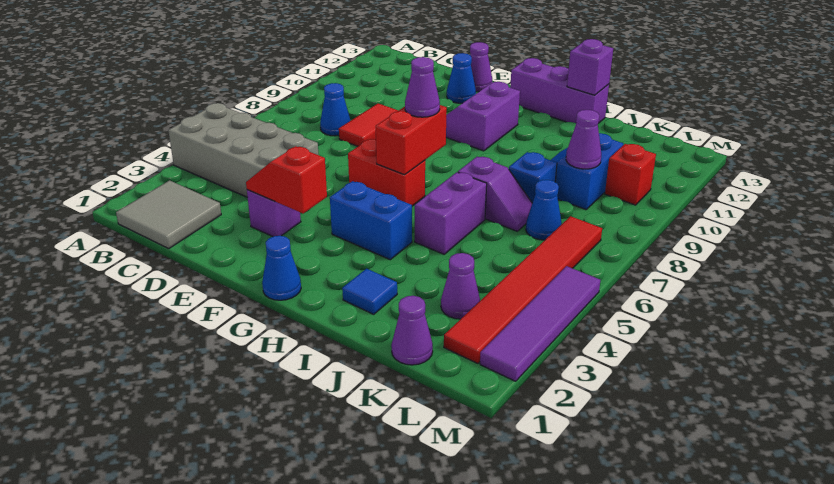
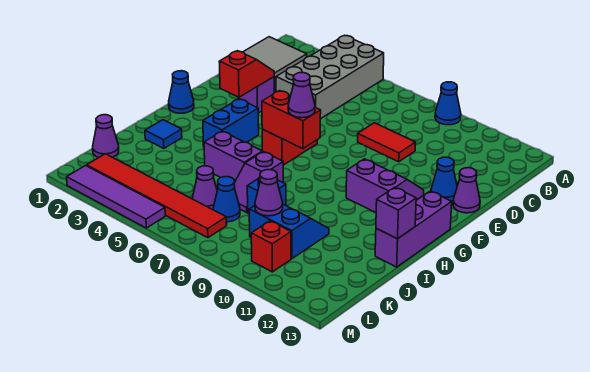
blue cone C8 level 1 -> blue cone A9 level 1
purple cone K3 level 1 -> purple cone K6 level 1

